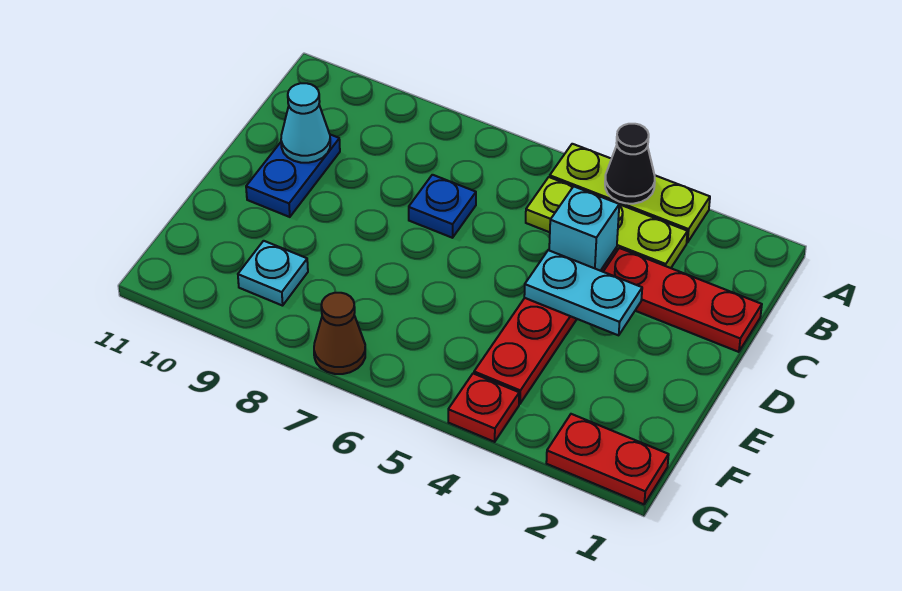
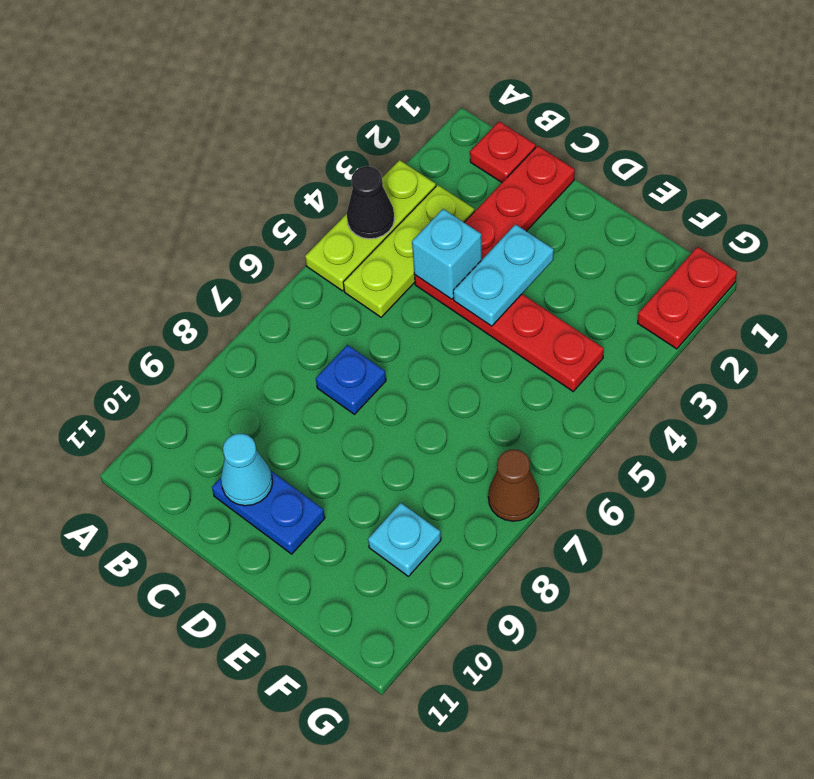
red plate G4 level 1 -> red plate B1 level 1

